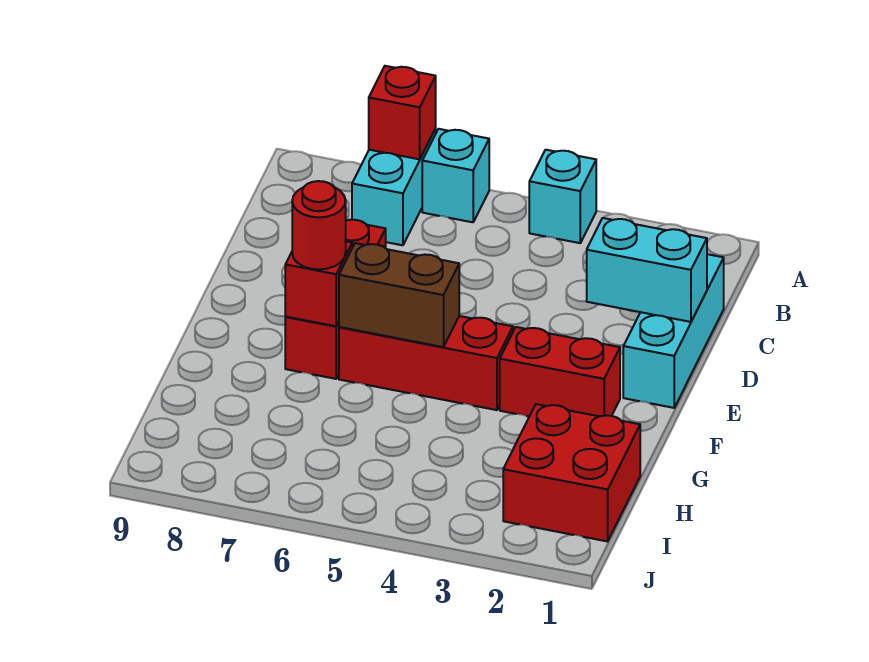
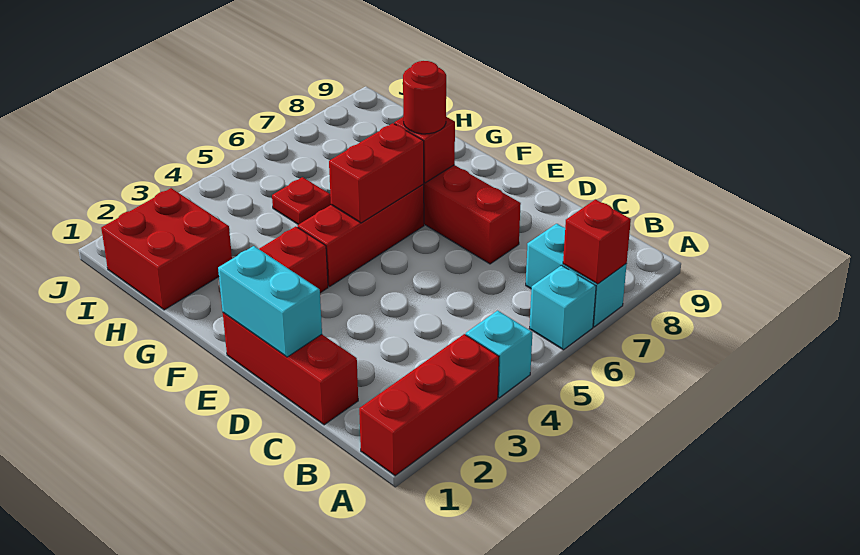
none -> red brick A1:A3 level 1
cyan brick C1:E1 level 1 -> red brick C1:E1 level 1
cyan brick D1:D2 level 2 -> cyan brick D1:E1 level 2
brown brick F5:F6 level 2 -> red brick F5:F6 level 2
none -> red plate H5 level 1

